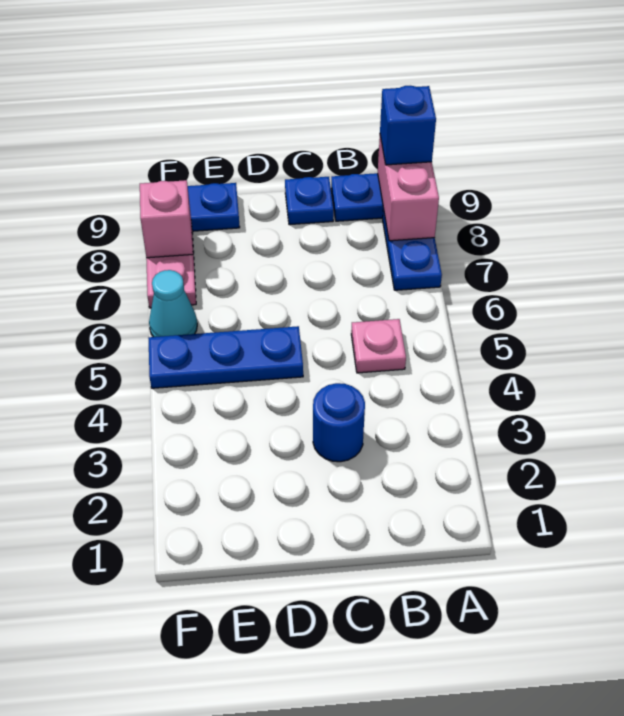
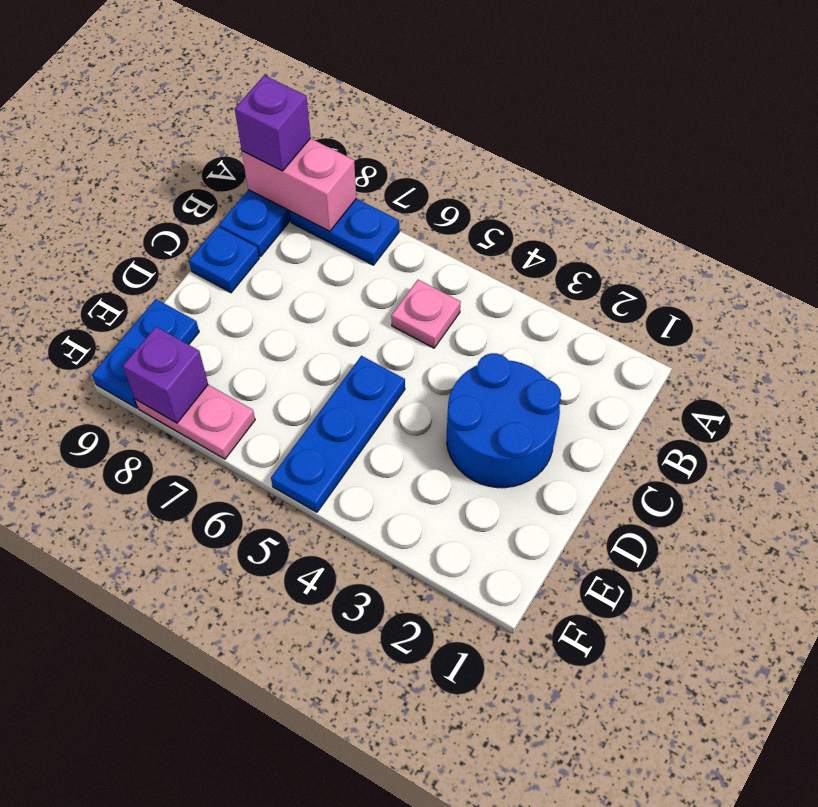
blue brick A9 level 3 -> purple brick A9 level 3
blue round brick C3 level 1 -> blue round brick C2:D3 level 1
cyan cone F6 level 1 -> none
pink brick F8 level 2 -> purple brick F8 level 2

